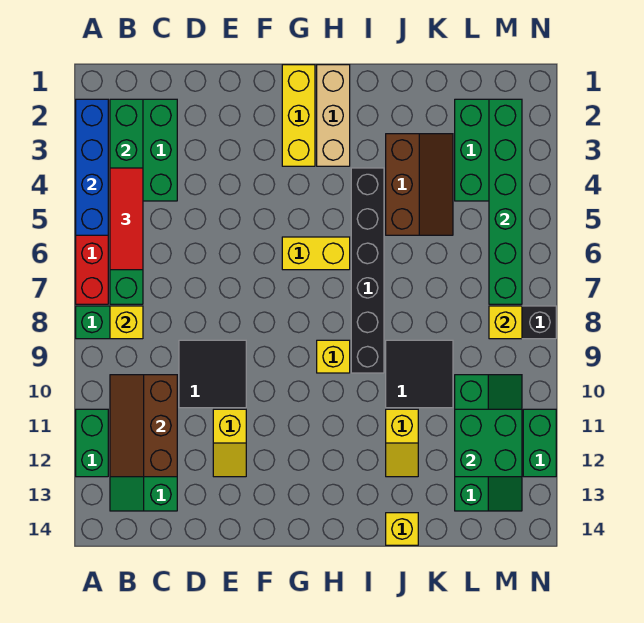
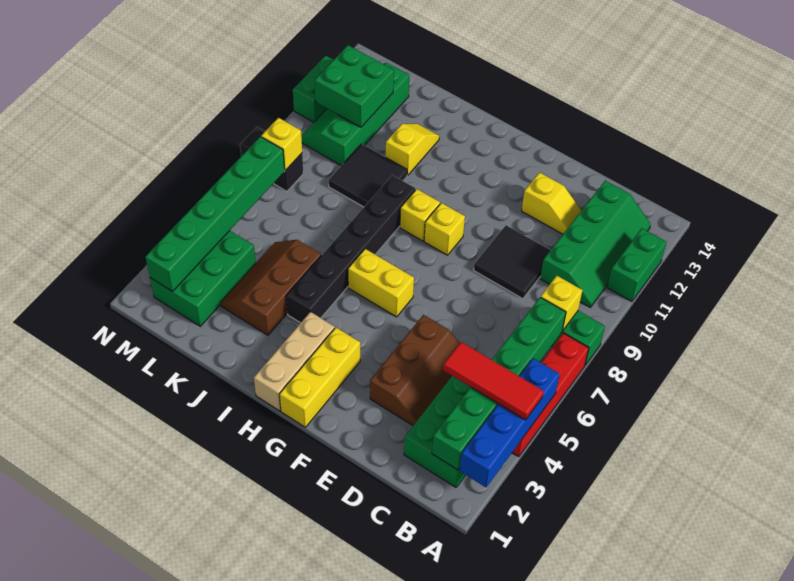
red tile B4:B6 level 3 -> red tile A4:C4 level 3
brown slope B10:C12 level 2 top C -> brown slope D3:E5 level 1 top E
yellow slope E11:E12 level 1 top 11 -> yellow slope D12:E12 level 1 top E
yellow brick J14 level 1 -> yellow brick G9 level 1

